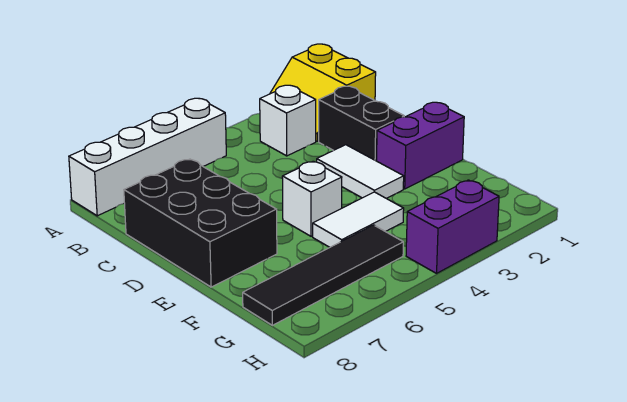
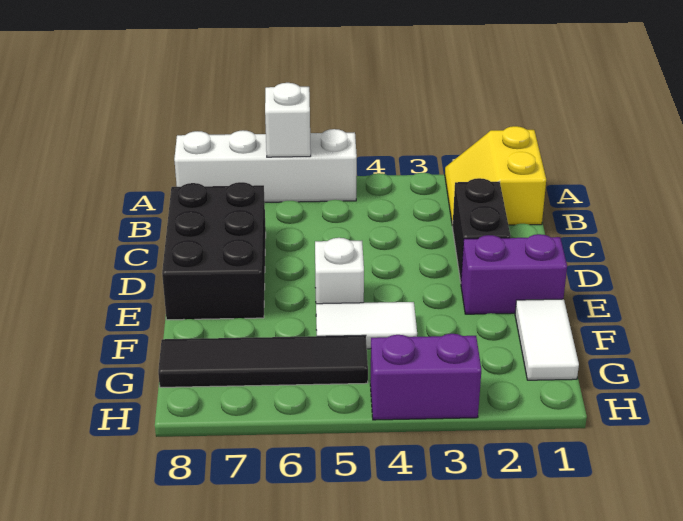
white brick B3 level 1 -> white brick A6 level 2
white tile D3:E3 level 1 -> white tile F1:G1 level 1

